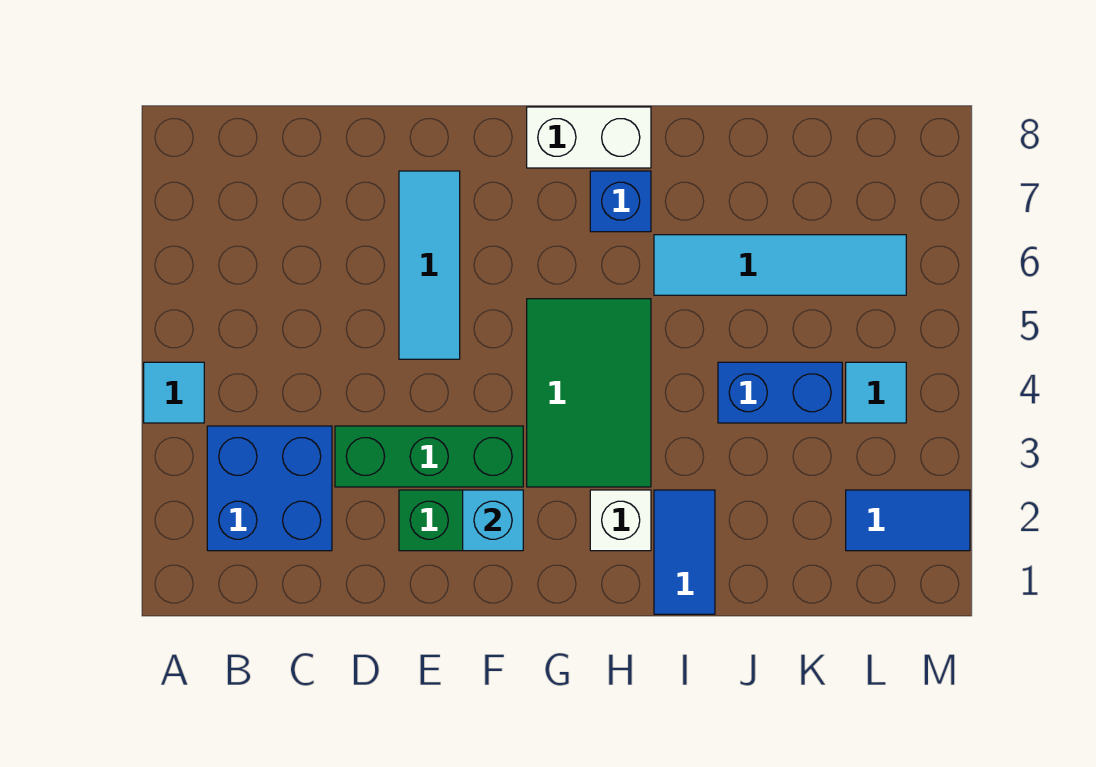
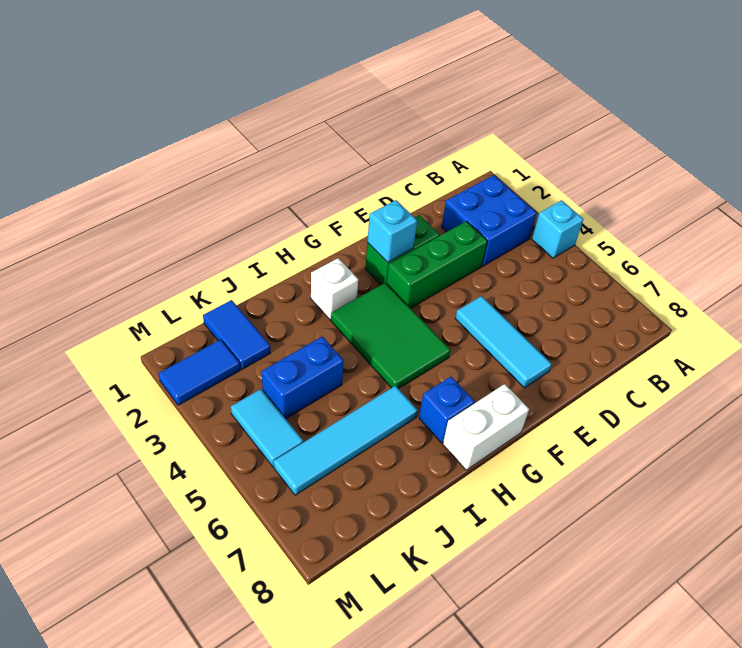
cyan tile A4 level 1 -> cyan brick A4 level 1
blue tile I1:I2 level 1 -> blue tile K1:K2 level 1
cyan tile L4 level 1 -> cyan tile L4:L5 level 1

